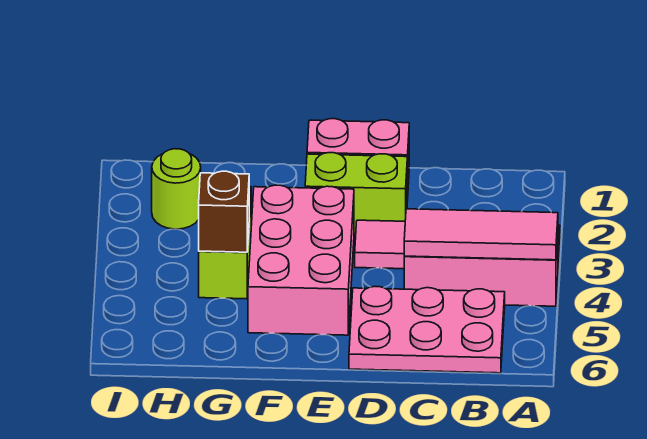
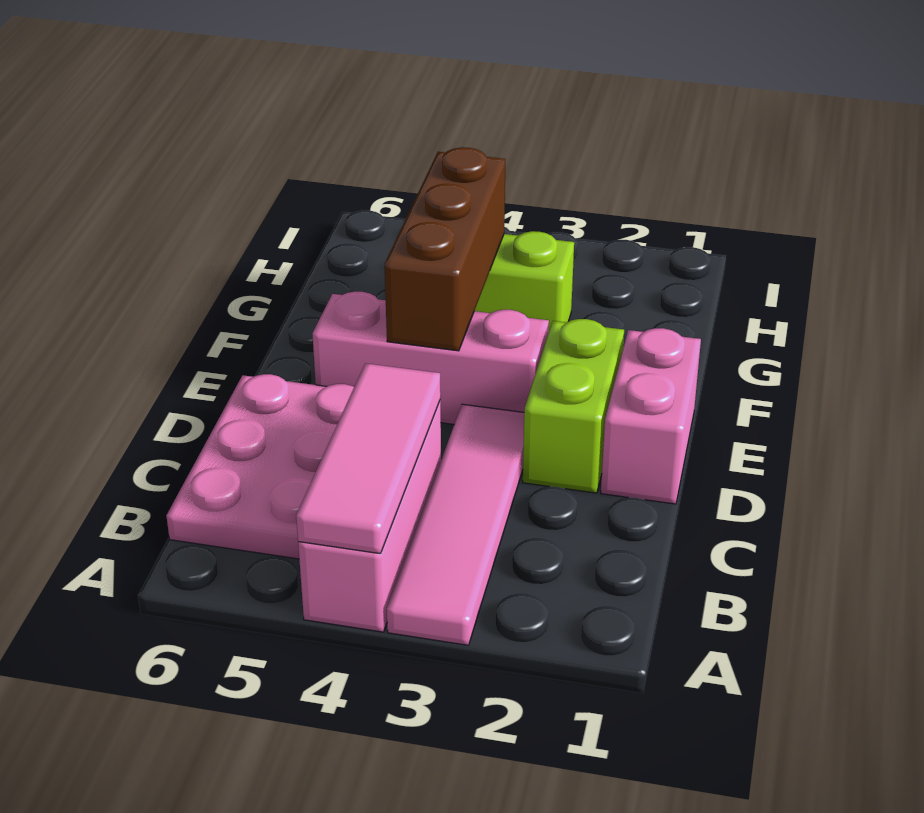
pink brick E3:F5 level 1 -> pink brick E3:E5 level 1
brown brick G4 level 2 -> brown brick E4:G4 level 2
lime round brick H2 level 1 -> none

